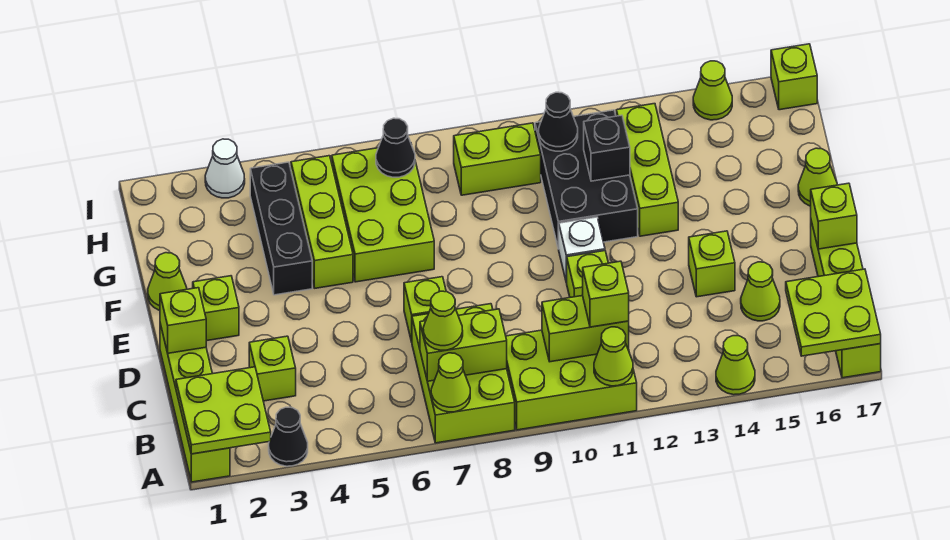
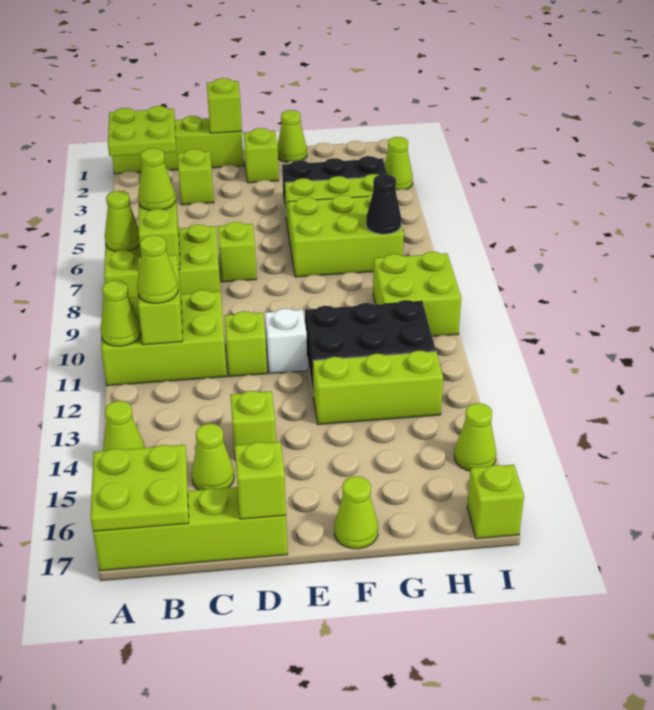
black cone A3 level 1 -> none
lime brick A9:B11 level 1 -> lime brick A10:C11 level 1
lime brick B11 level 3 -> lime cone B11 level 3
black brick G12 level 2 -> none
lime brick H9:H10 level 1 -> lime brick H9:I10 level 1
black cone H11 level 2 -> none
white cone I3 level 1 -> lime cone I3 level 1

